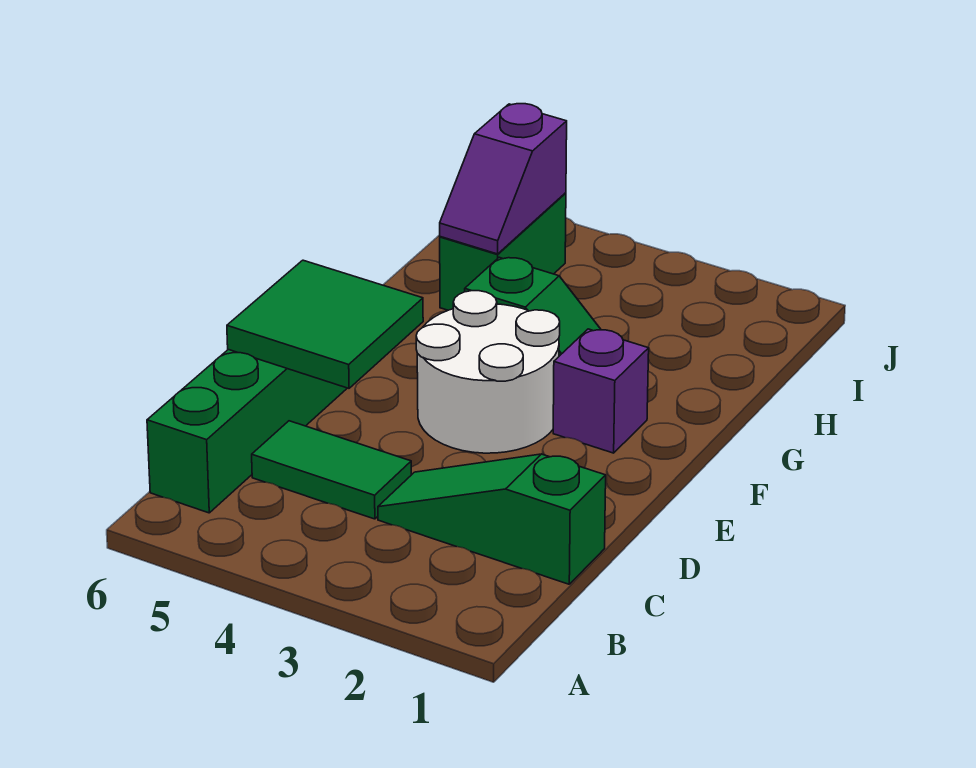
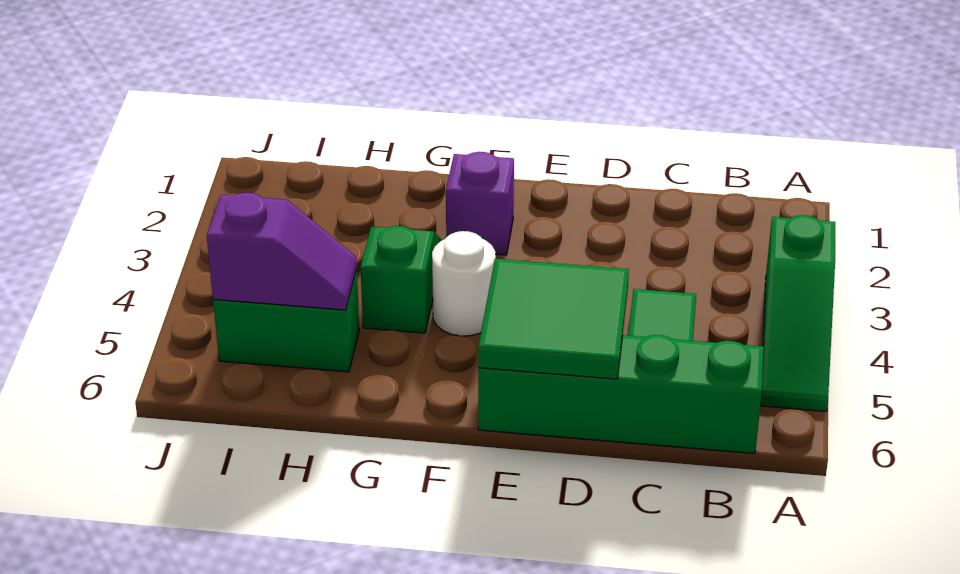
green slope C1:C3 level 1 top 1 -> green slope A3:A5 level 1 top 3
white round brick E3:F4 level 1 -> white round brick F4 level 1

